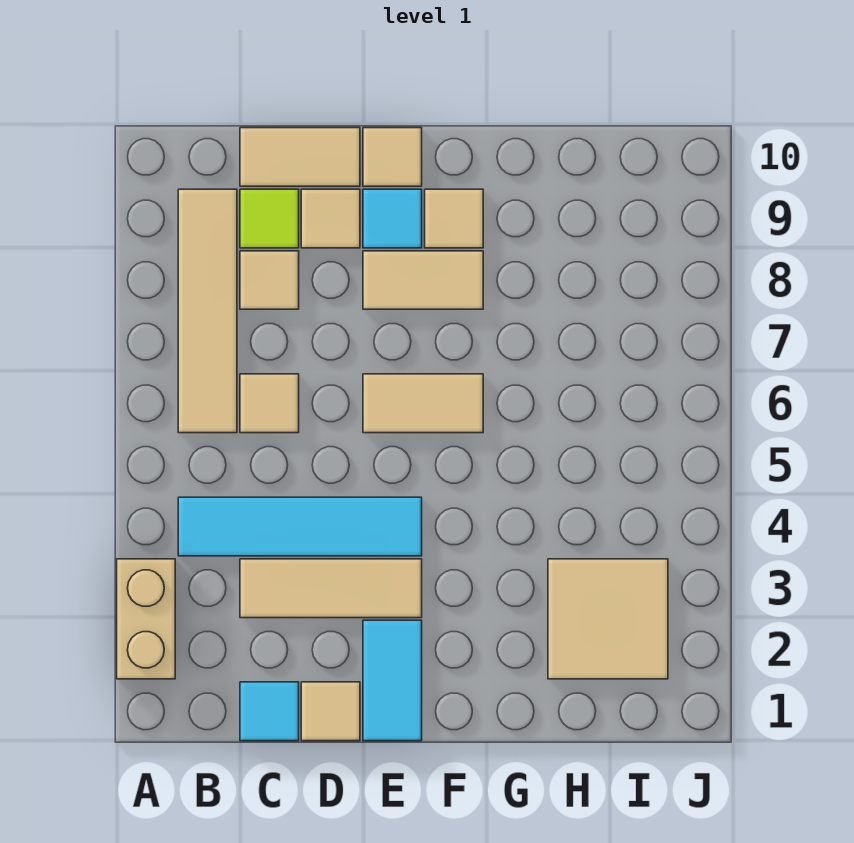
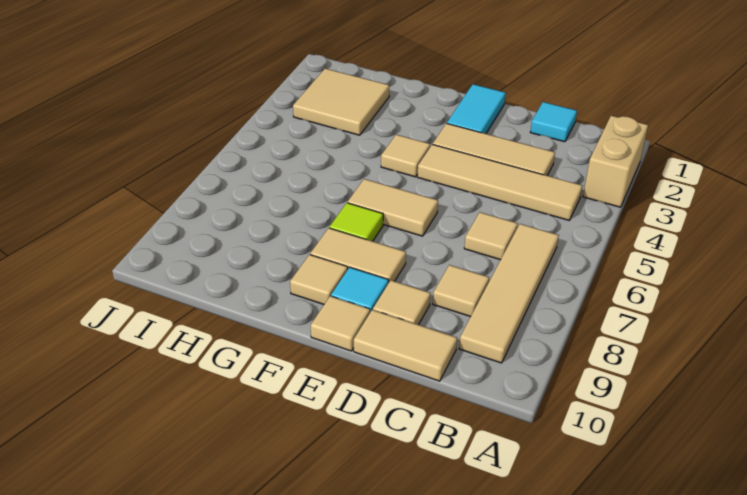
cyan tile B4:E4 level 1 -> tan tile B4:E4 level 1
lime tile C9 level 1 -> lime tile F7 level 1
tan tile D1 level 1 -> tan tile F4 level 1

